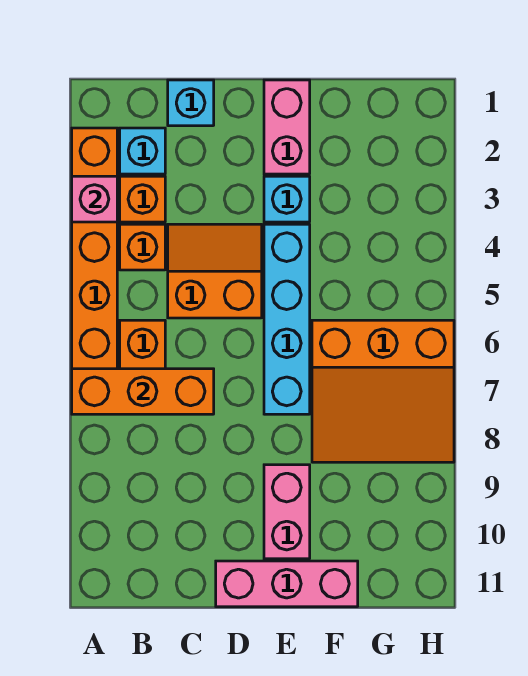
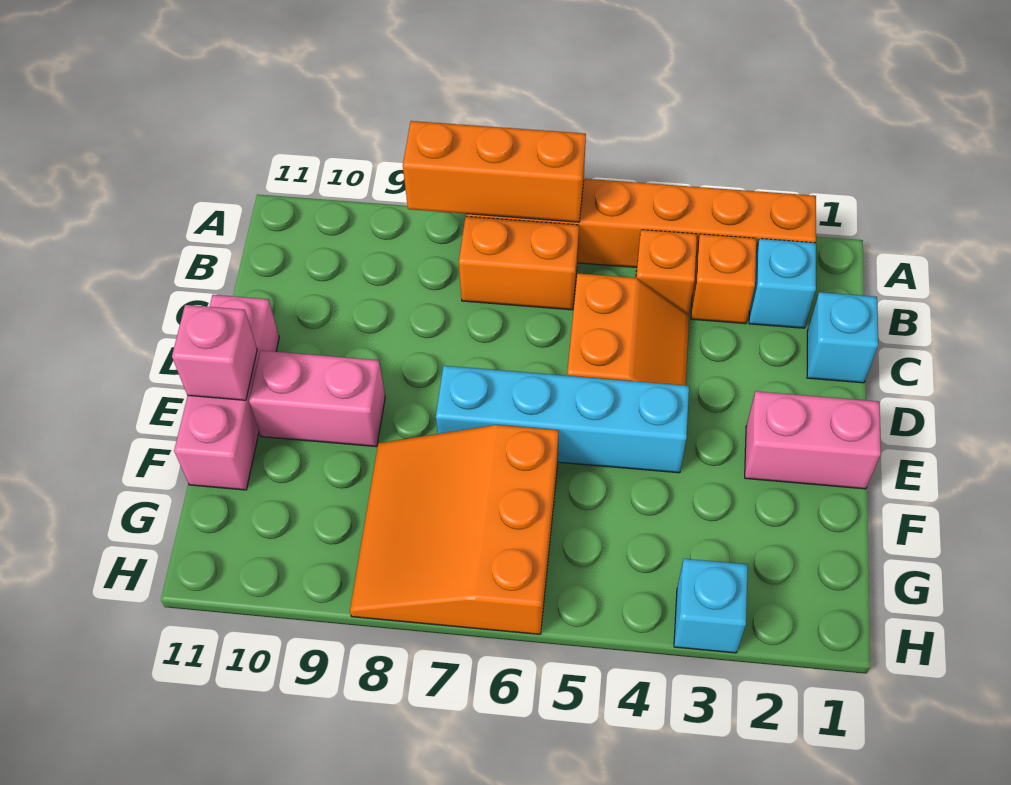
pink brick A3 level 2 -> pink brick E11 level 2
orange brick A7:C7 level 2 -> orange brick A6:A8 level 2
cyan brick E3 level 1 -> cyan brick H3 level 1

